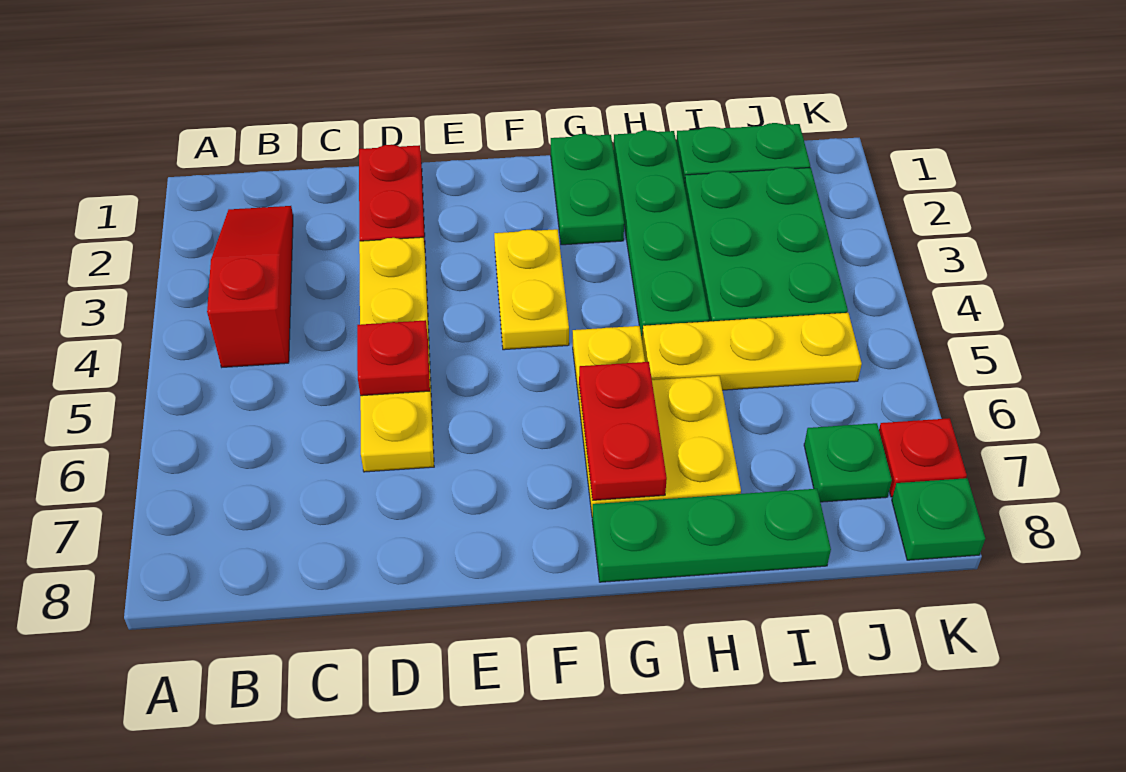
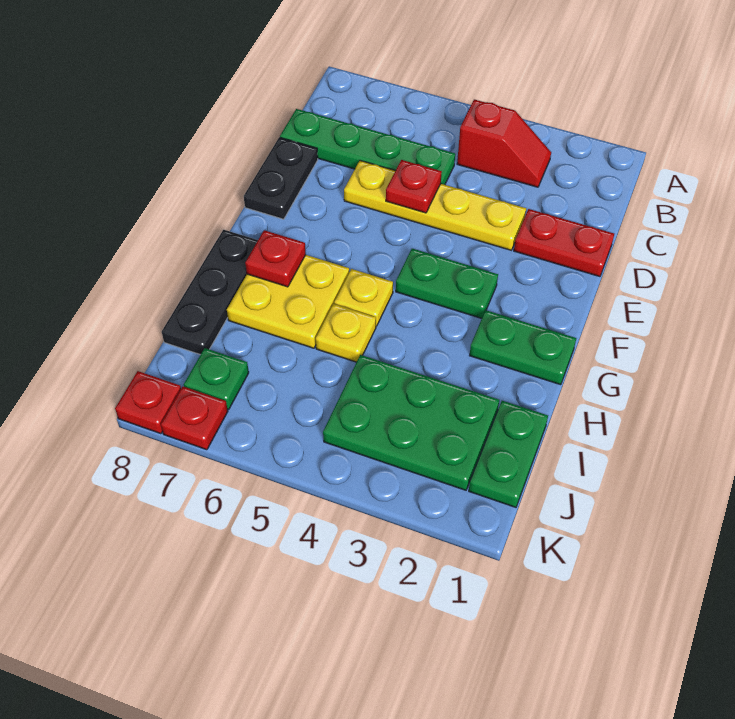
red slope B2:B4 level 1 top 4 -> red slope B3:B4 level 1 top 4
none -> black plate D8:E8 level 1
yellow plate F3:F4 level 1 -> green plate F3:F4 level 1
red plate G6:G7 level 2 -> red plate G7 level 2
green plate G8:I8 level 1 -> black plate G8:I8 level 1
green plate H1:H4 level 1 -> green plate C5:C8 level 1
yellow plate H5:J5 level 1 -> yellow plate H5 level 1
green plate K8 level 1 -> red plate K8 level 1

